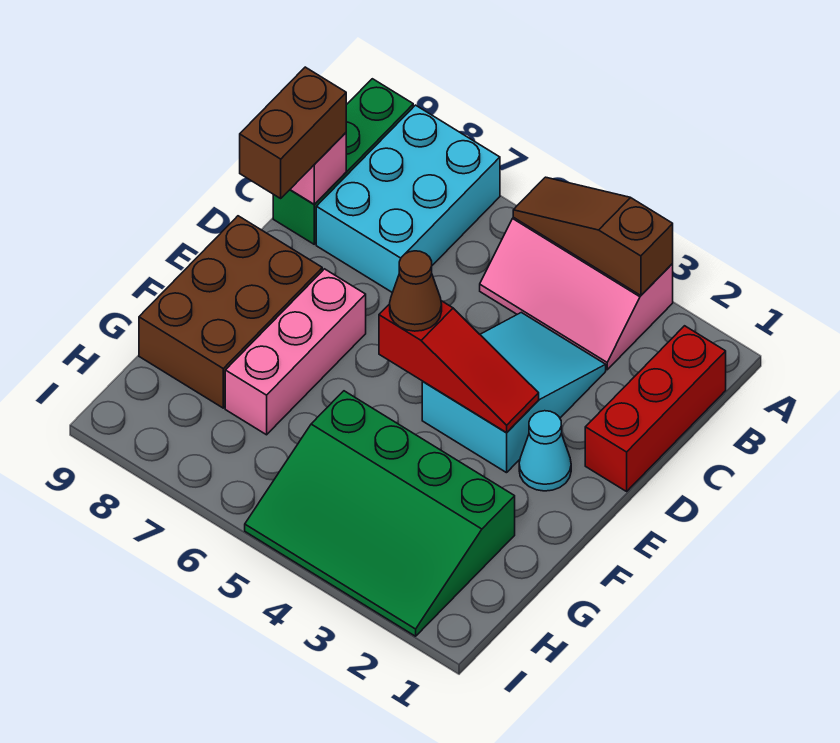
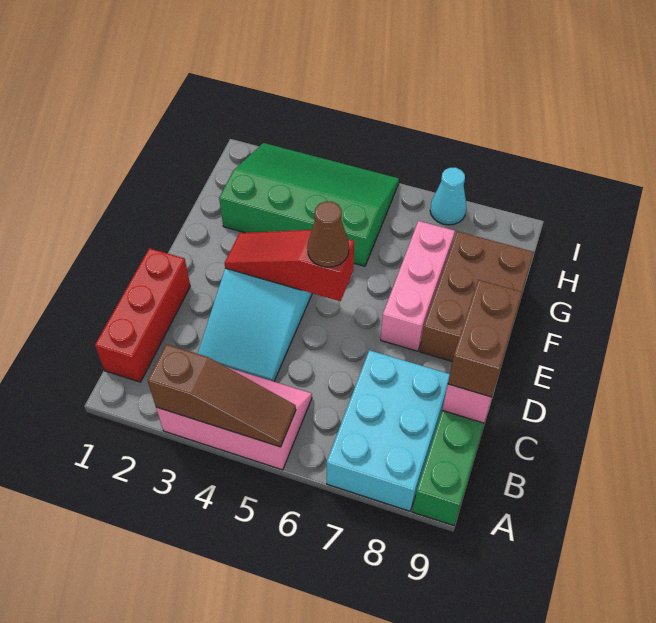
cyan cone E2 level 1 -> cyan cone I7 level 1

